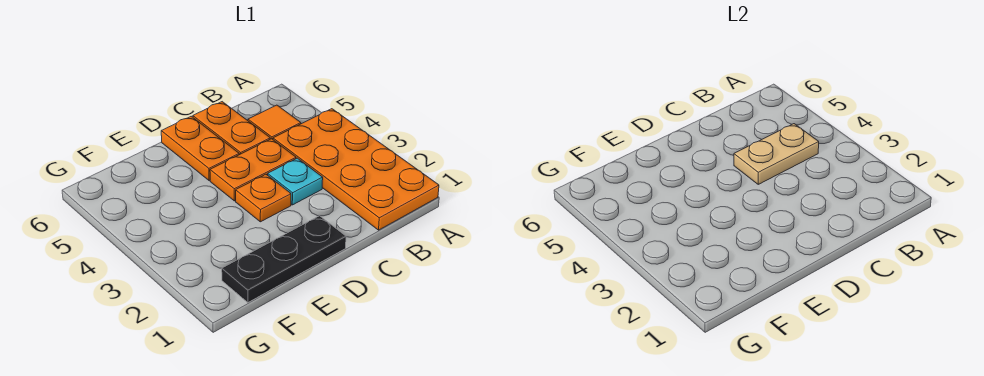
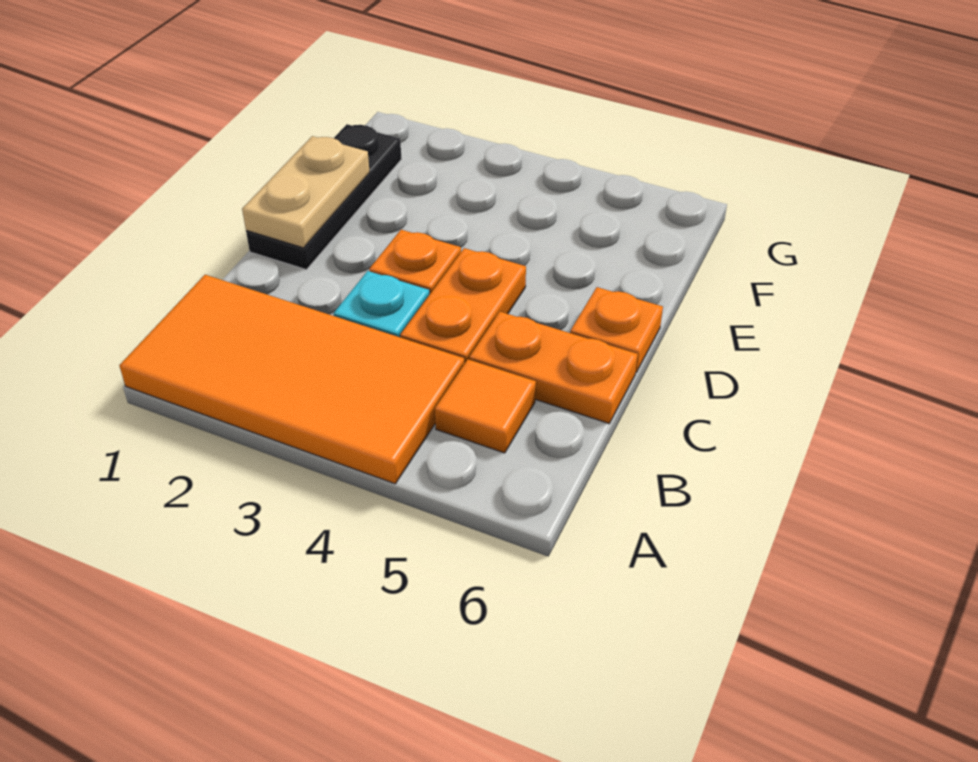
orange plate A1:B4 level 1 -> orange tile A1:B4 level 1
tan plate B4:C4 level 2 -> tan plate D1:E1 level 2
orange plate D5:D6 level 1 -> orange plate D6 level 1

